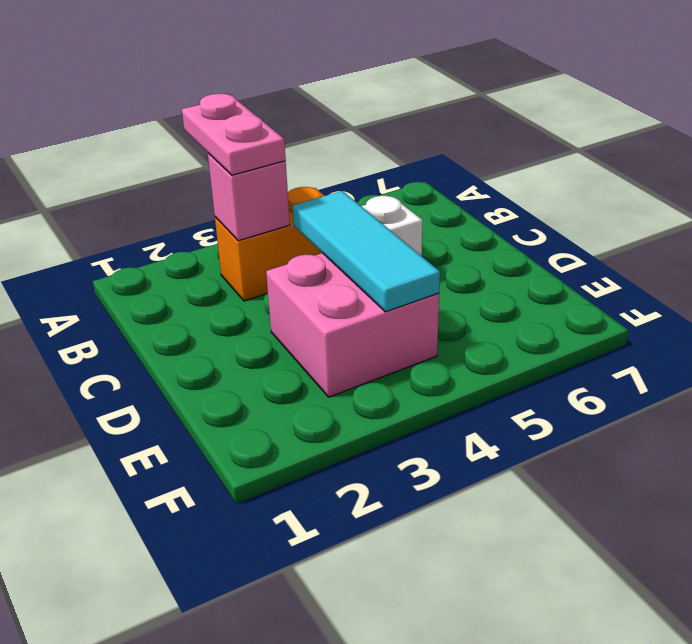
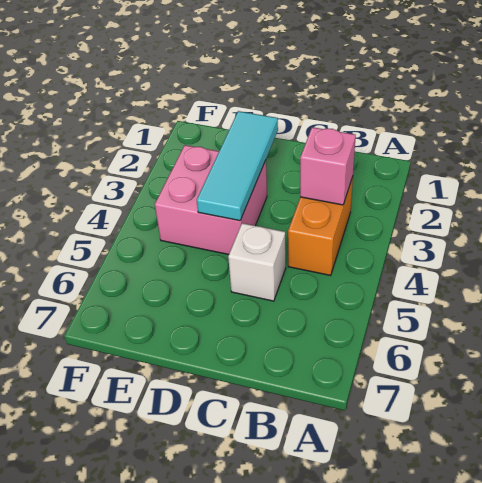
pink plate A3:B3 level 3 -> none
cyan tile C4:E4 level 2 -> cyan tile D2:D4 level 2

